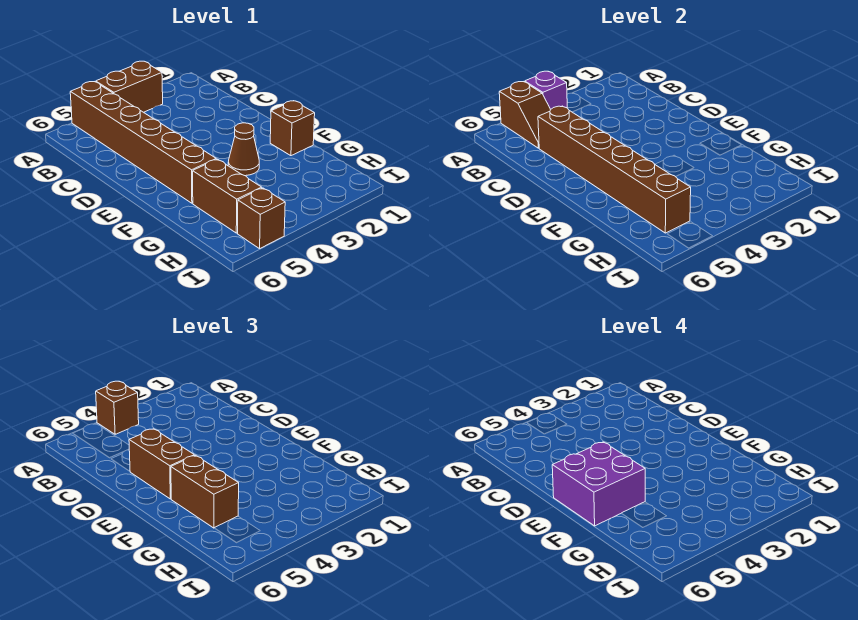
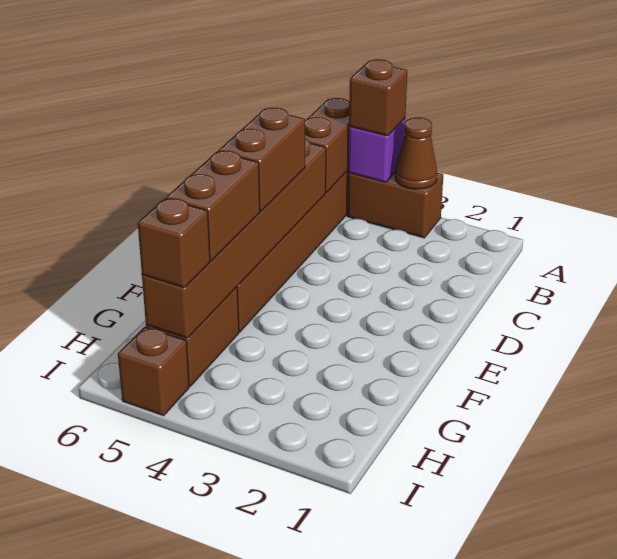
brown slope A5:B5 level 2 top A -> brown brick A5:B5 level 2
purple brick E5:F6 level 4 -> none
brown brick F1 level 1 -> brown brick H5 level 3
brown cone F3 level 1 -> brown cone A3 level 2

